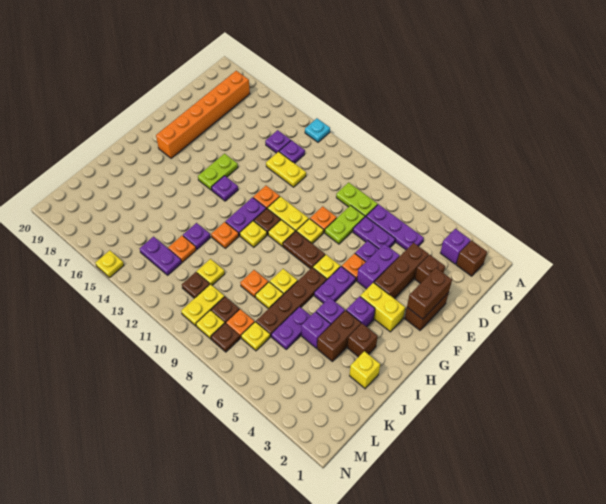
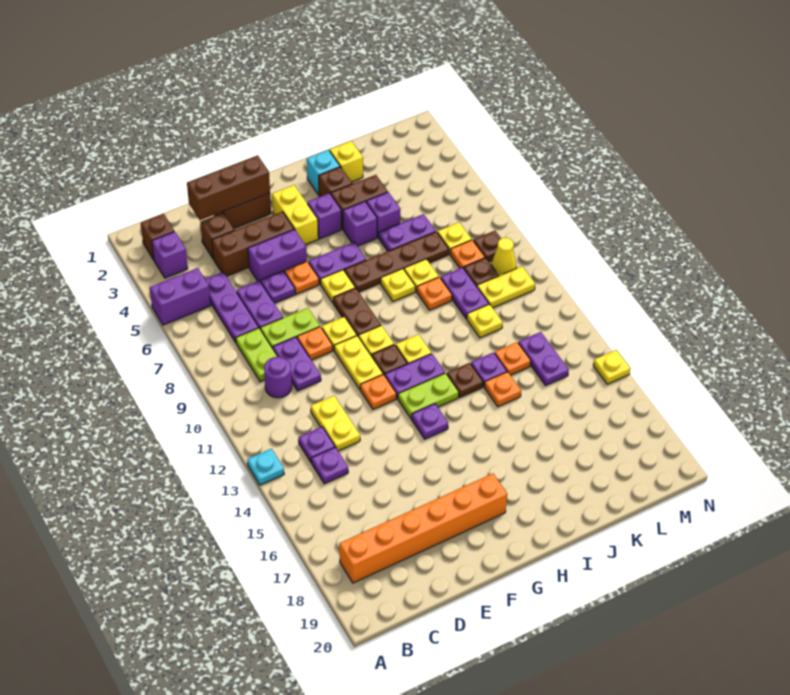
none -> purple brick A5:B5 level 1
none -> purple round brick C10 level 1
none -> purple plate D9:D10 level 1
brown brick E2:F2 level 2 -> brown brick D2:F2 level 2
lime plate F15:G15 level 1 -> lime plate G13:H13 level 1
none -> cyan brick I2 level 1
orange plate I12 level 1 -> orange plate J14 level 1
none -> purple plate K9:K10 level 1
brown plate L11 level 1 -> brown plate I13 level 1
yellow plate M9 level 1 -> yellow cone M9 level 1

